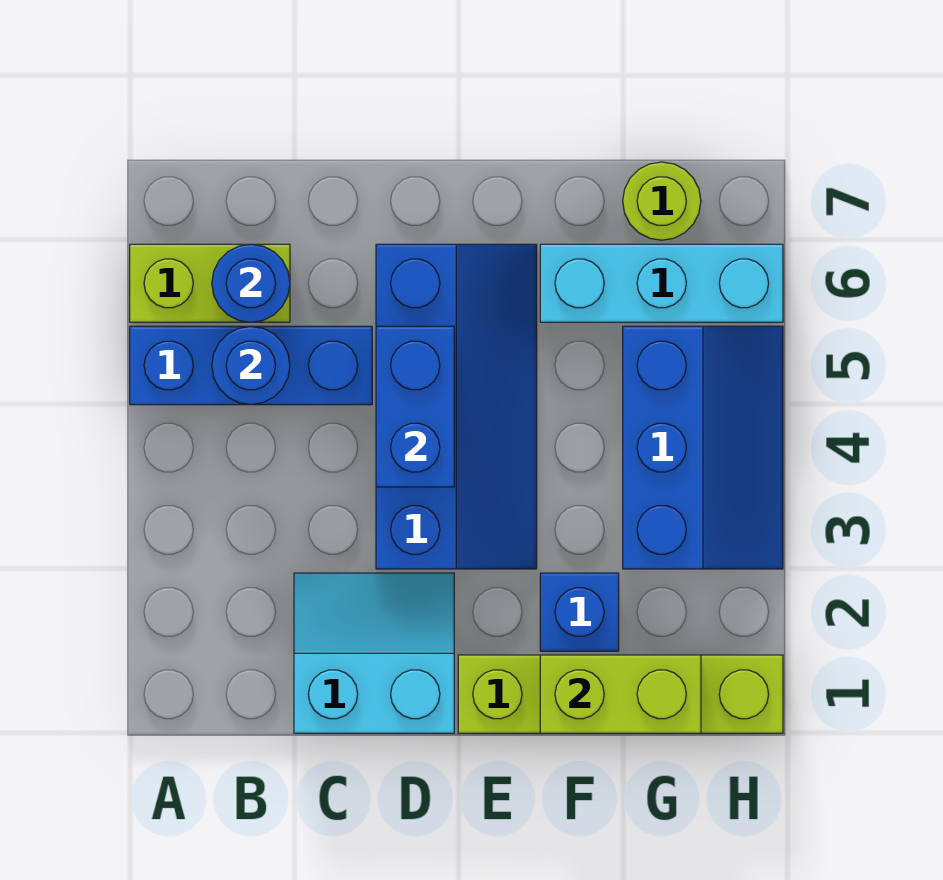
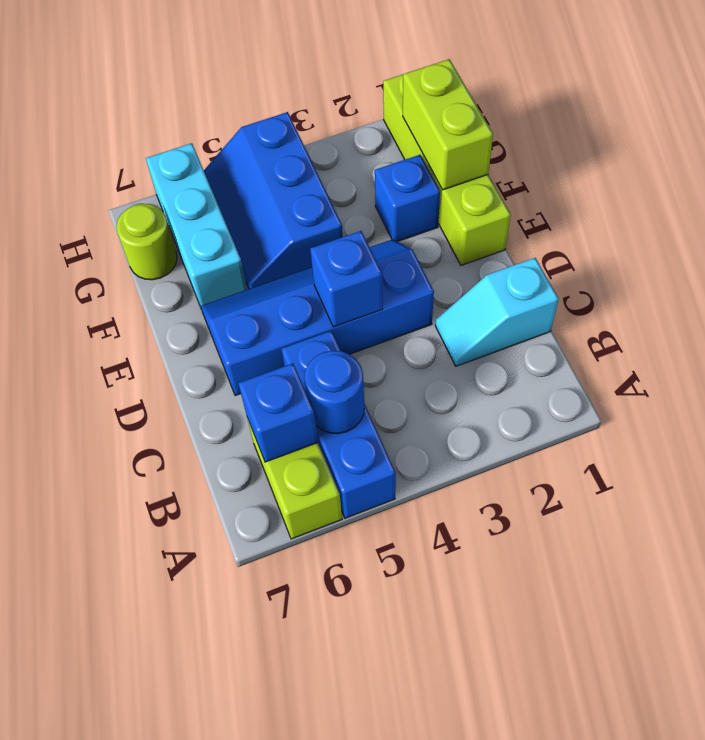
blue round brick B6 level 2 -> blue brick B6 level 2
cyan slope C1:D2 level 1 top 1 -> cyan slope C1:C2 level 1 top 1
blue brick D4:D5 level 2 -> blue brick D4 level 2
blue slope G3:H5 level 1 top G -> blue slope F4:H5 level 1 top 4

